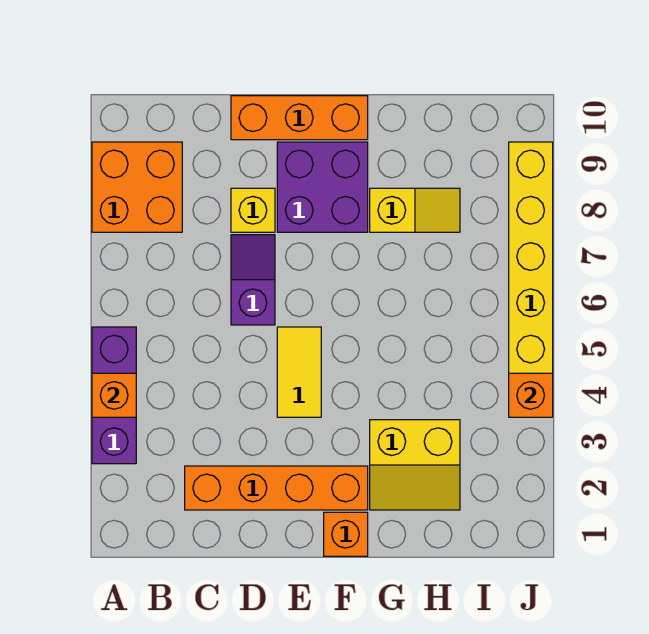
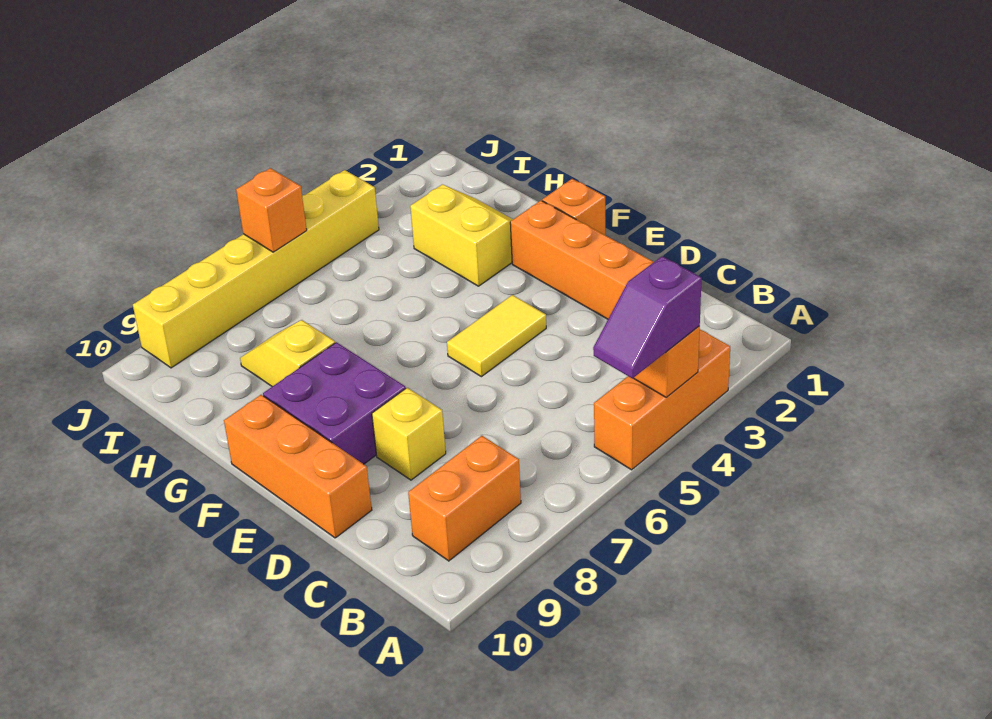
purple brick A3:A5 level 1 -> orange brick A3:A5 level 1
orange brick A8:B9 level 1 -> orange brick B8:B9 level 1
purple slope D6:D7 level 1 top 6 -> purple slope A4:A5 level 3 top 4
orange brick J4 level 2 -> orange brick J6 level 2

